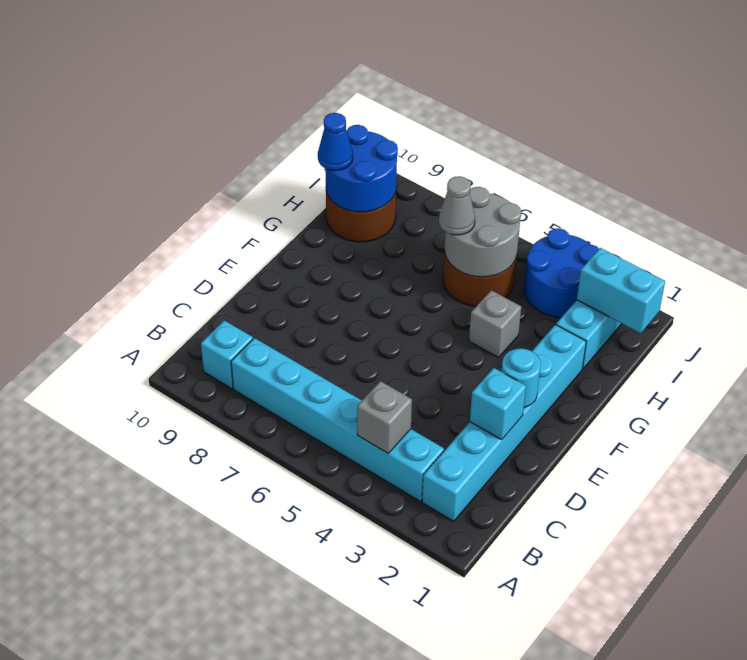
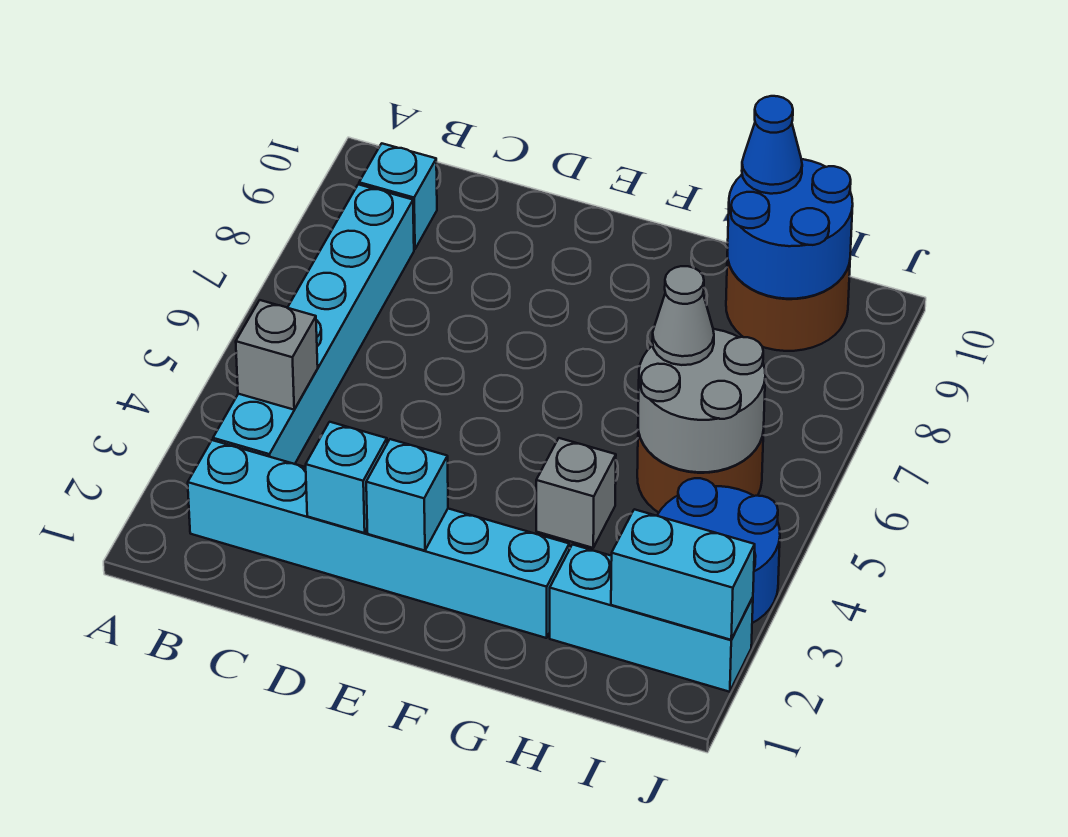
cyan round brick E2 level 2 -> cyan brick E2 level 2
cyan brick I1:I2 level 2 -> cyan brick I2:J2 level 2

